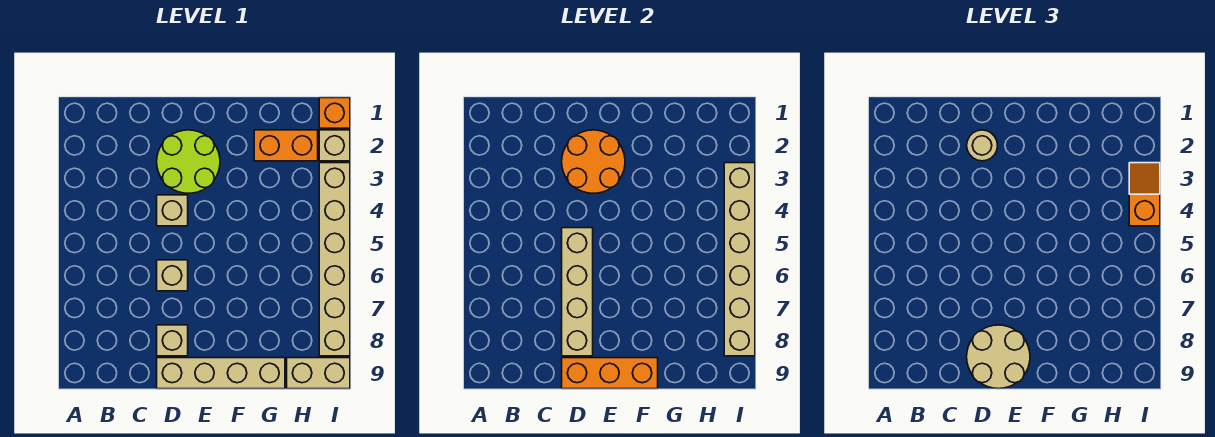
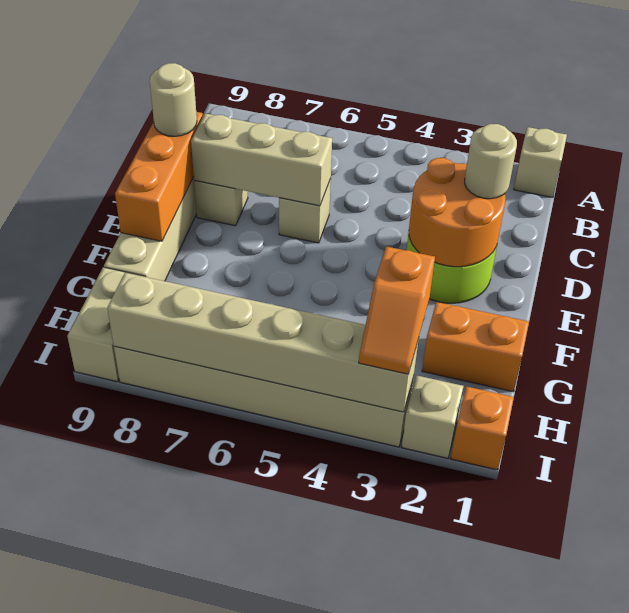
tan brick D4 level 1 -> tan brick A1 level 1
tan brick D5:D8 level 2 -> tan brick D6:D8 level 2
tan round brick D8:E9 level 3 -> tan round brick D9 level 3
orange brick G2:H2 level 1 -> orange brick G1:G2 level 1
orange slope I3:I4 level 3 top 4 -> orange slope H3:I3 level 3 top H

